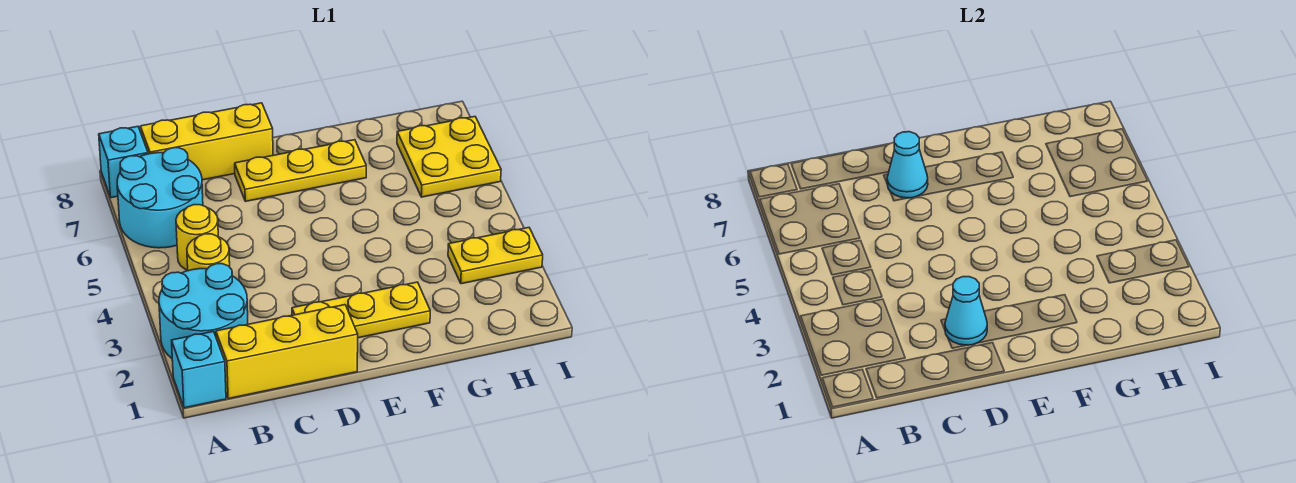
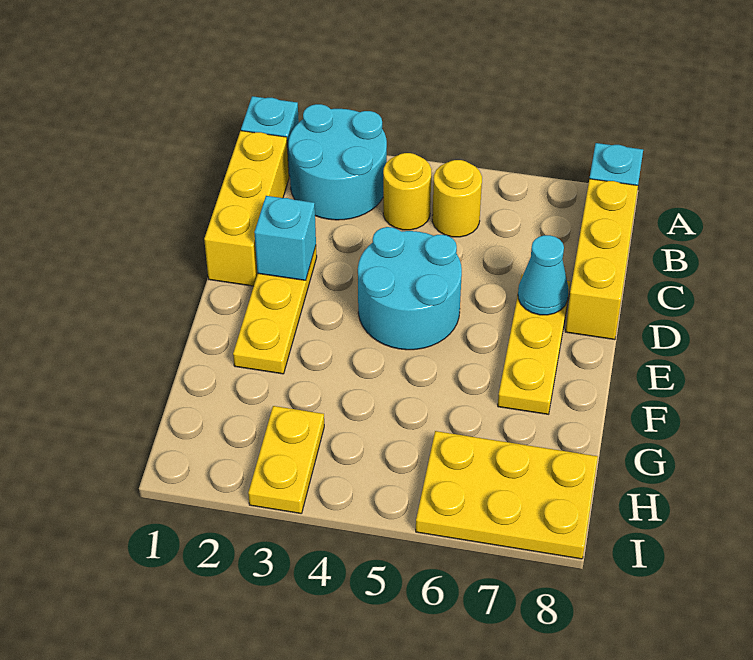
cyan round brick A6:B7 level 1 -> cyan round brick D4:E5 level 1
cyan cone D2 level 2 -> cyan brick D2 level 2
yellow plate H6:I7 level 1 -> yellow plate H6:I8 level 1

